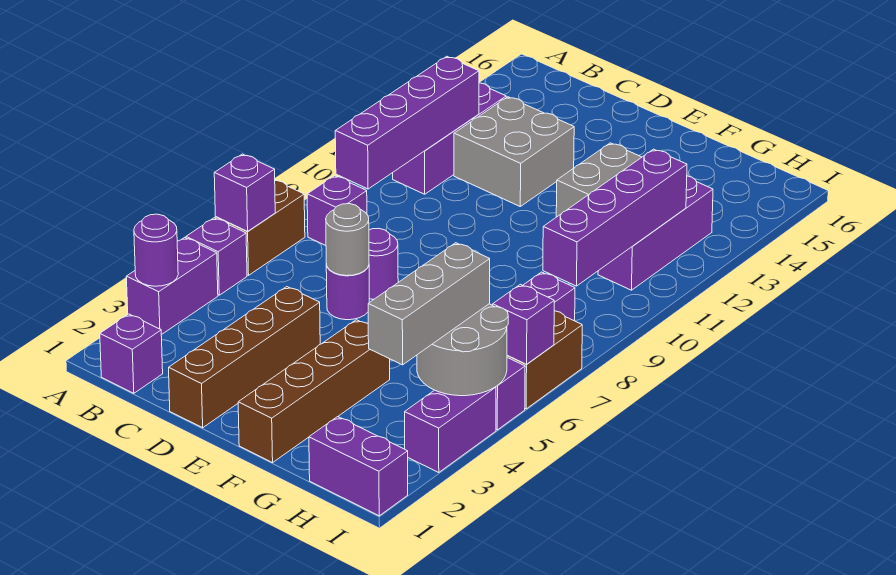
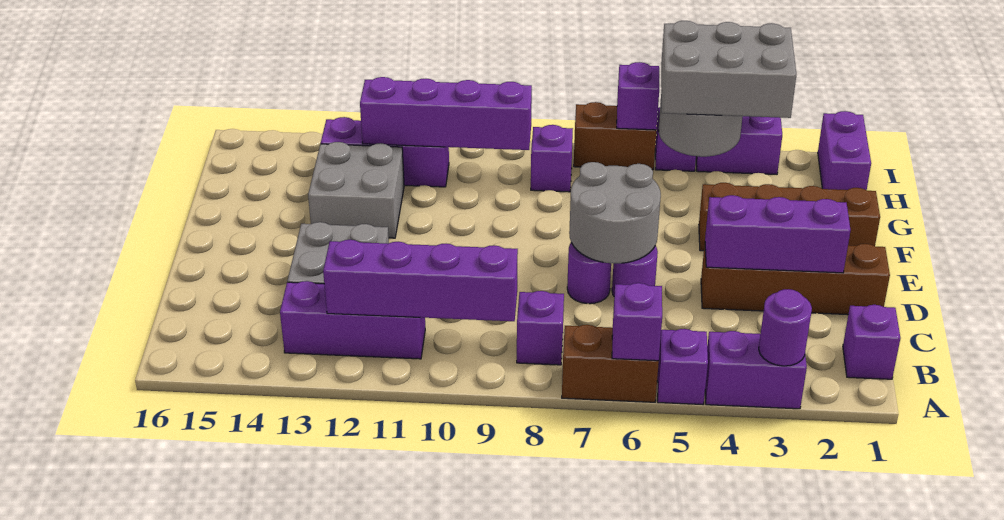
none -> purple brick D2:D4 level 2
grey round brick D6 level 2 -> grey round brick D6:E7 level 2
grey brick H3:H5 level 3 -> grey brick H3:I5 level 3

